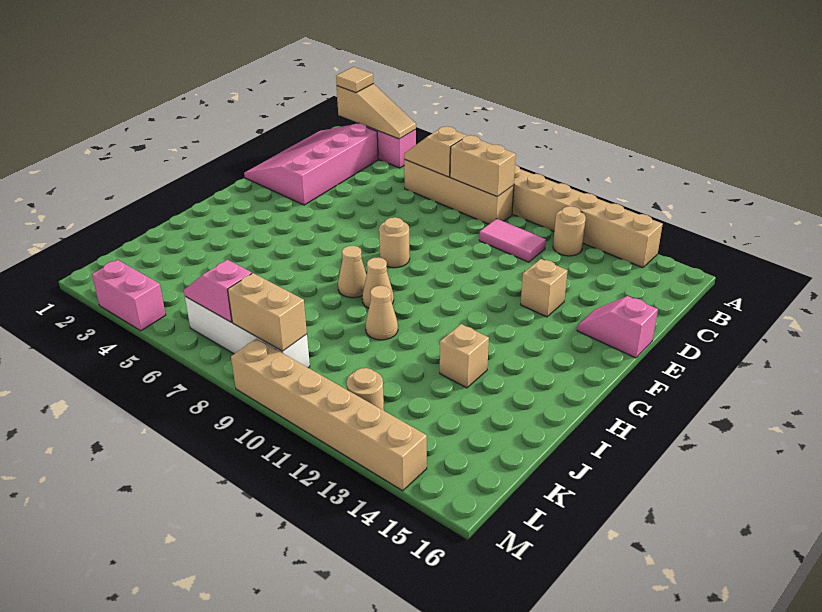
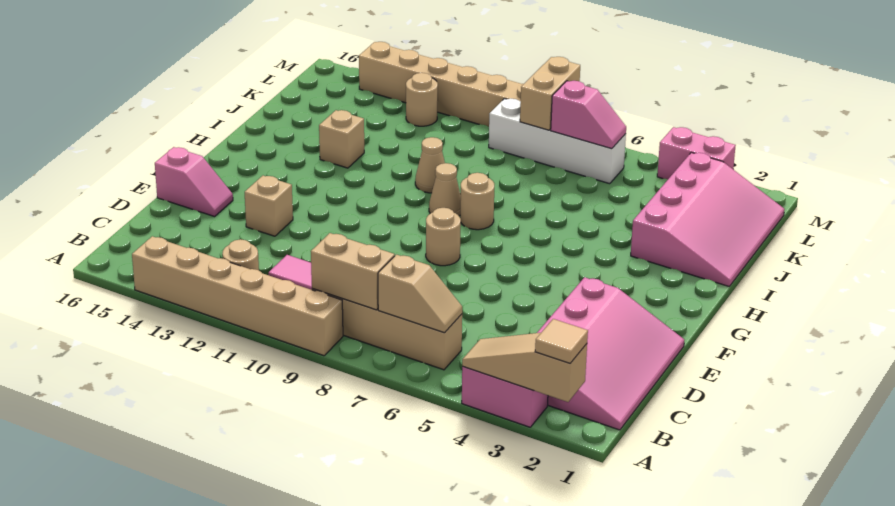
tan cone H8 level 1 -> tan round brick H8 level 1
none -> pink slope I1:L3 level 1 top 3
tan brick L8:L9 level 2 -> tan brick L8:M8 level 2

